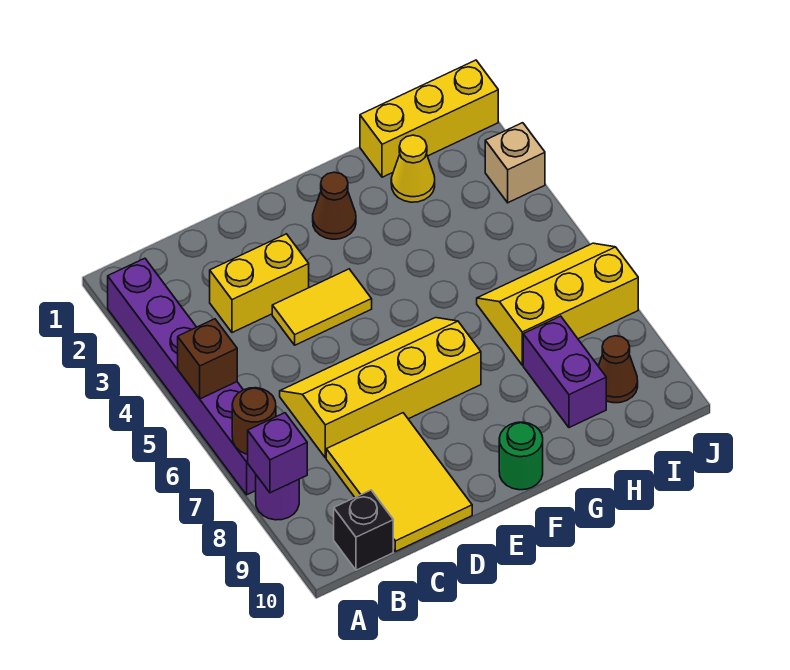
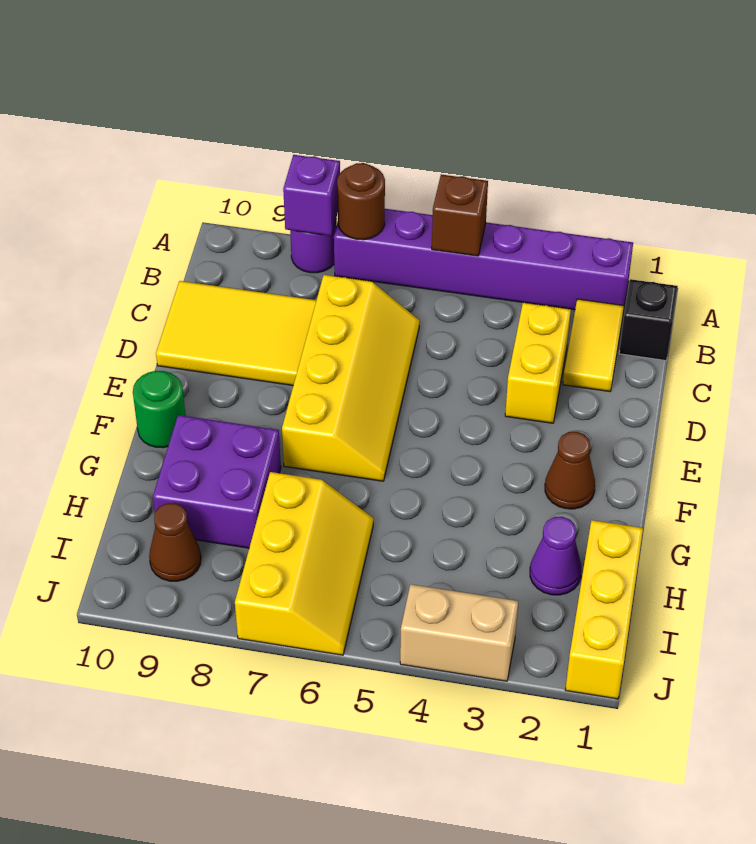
black brick B10 level 1 -> black brick B1 level 1
yellow tile D4:E4 level 1 -> yellow tile B2:C2 level 1
yellow cone H2 level 1 -> purple cone H2 level 1
purple brick H8:H9 level 1 -> purple brick G8:H9 level 1
tan brick J3 level 1 -> tan brick J3:J4 level 1

